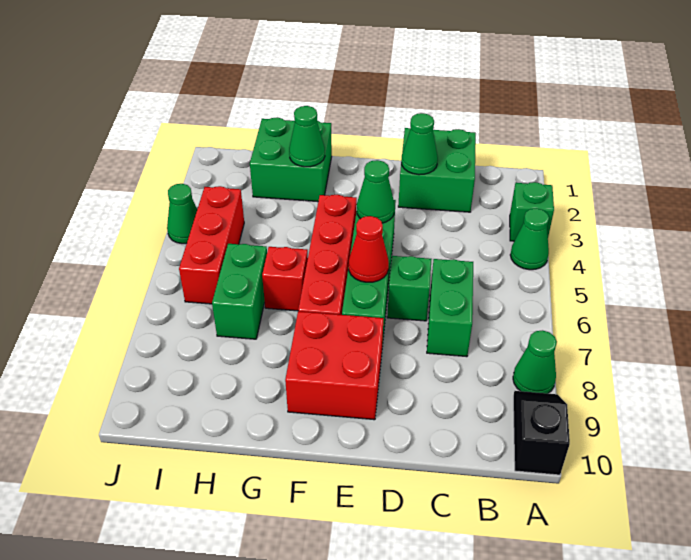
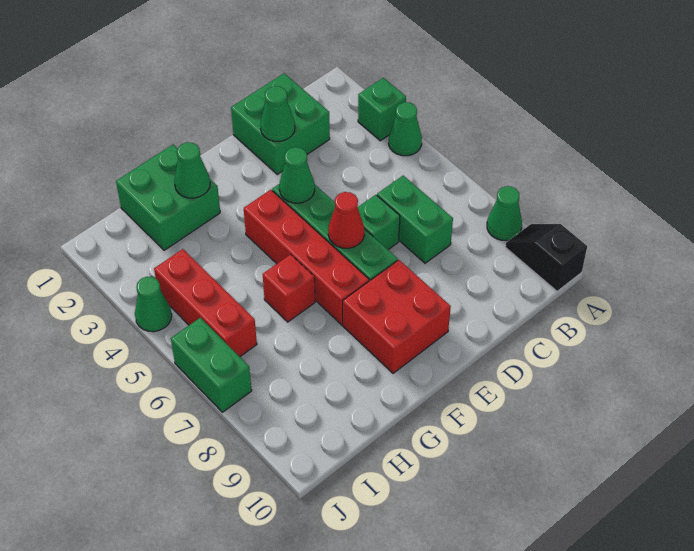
green brick H6:H7 level 1 -> green brick J6:J7 level 1

